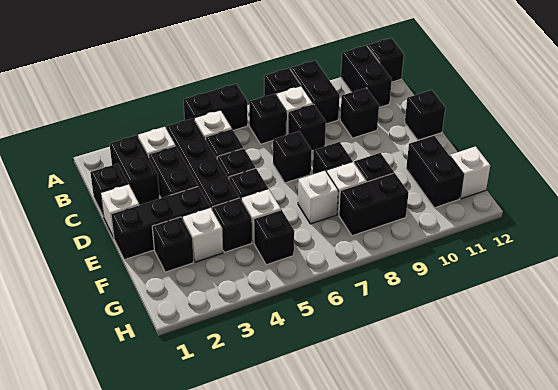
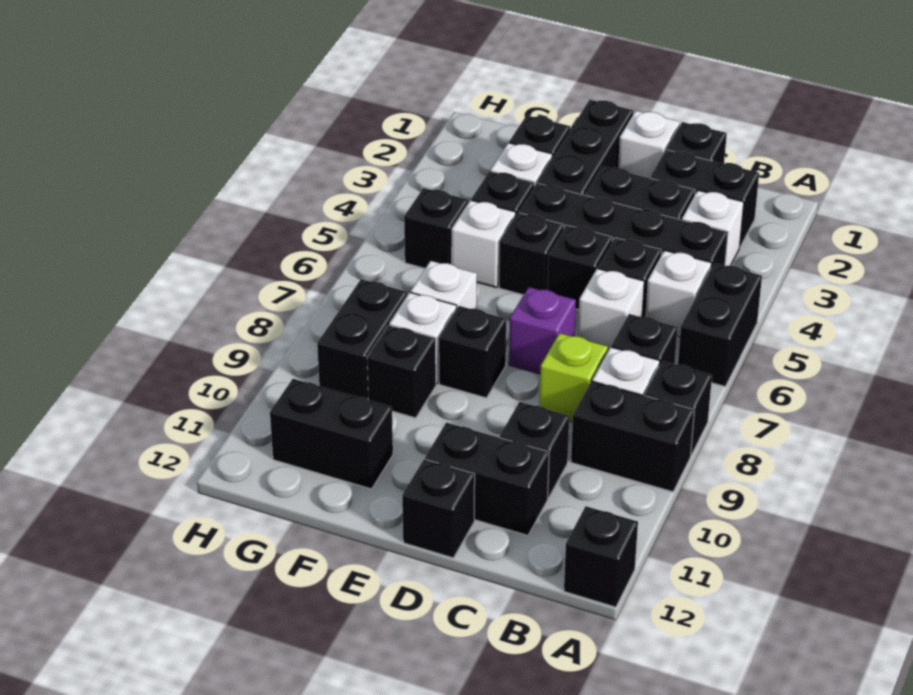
black brick A11:B11 level 1 -> black brick C11:D11 level 1
black brick C8 level 1 -> lime brick C8 level 1
black brick D7 level 1 -> purple brick D7 level 1
white brick G12 level 1 -> white brick C6 level 1

